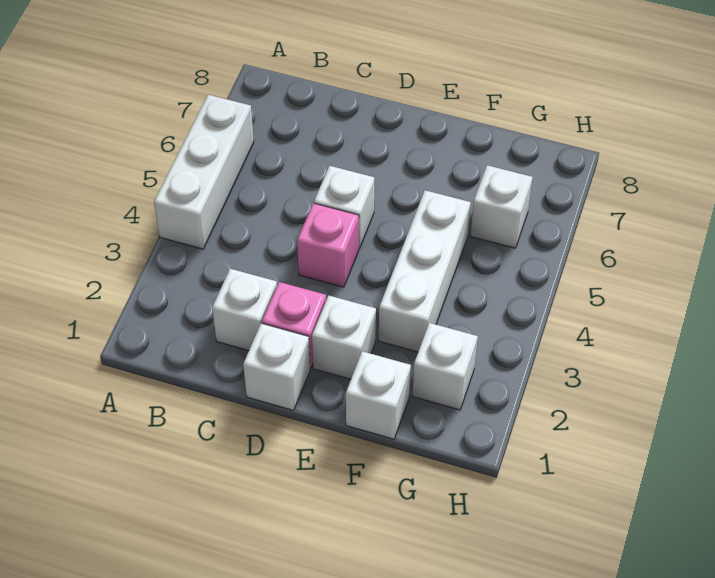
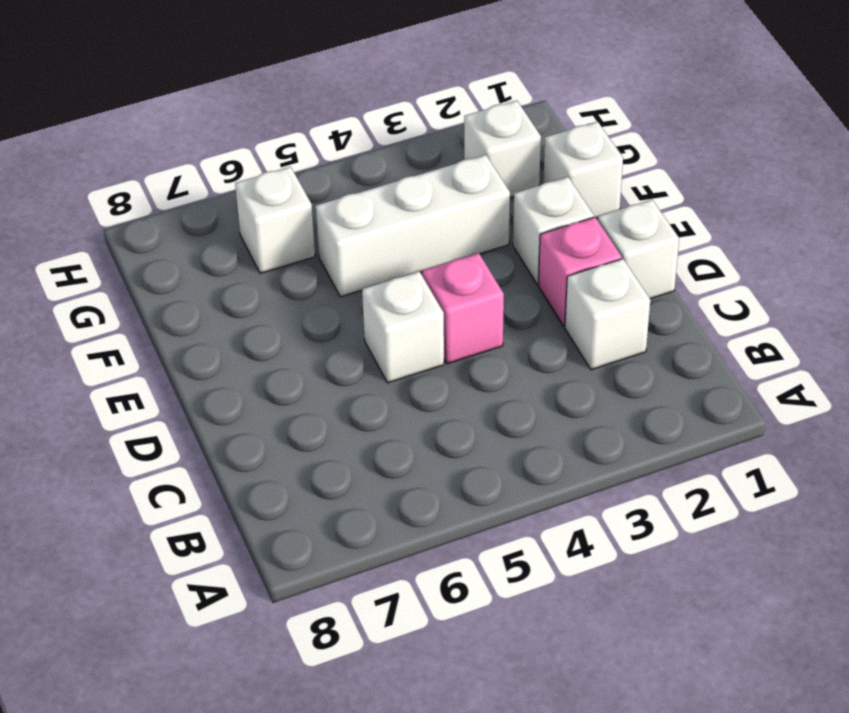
white brick A4:A6 level 1 -> none

